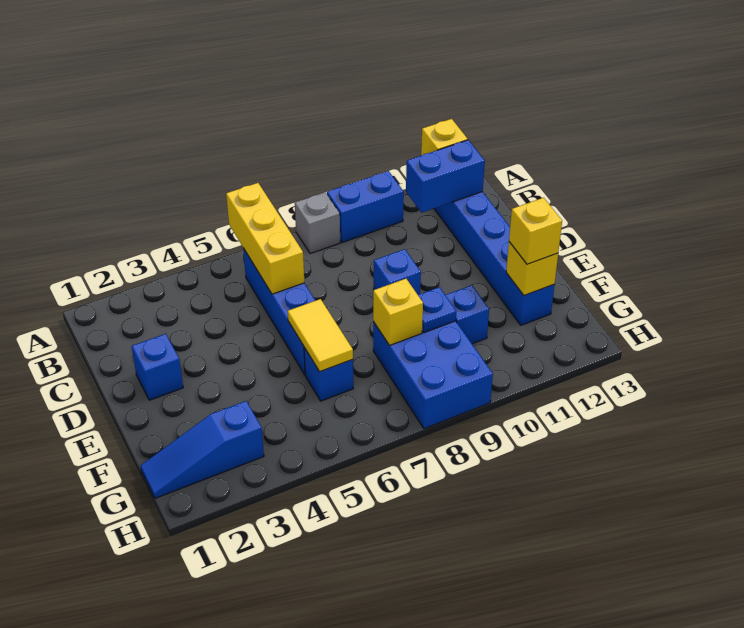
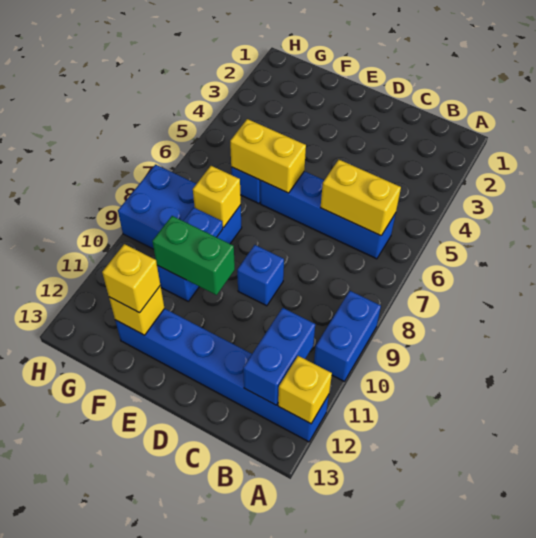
yellow brick A6:C6 level 2 -> yellow brick B6:C6 level 2
grey brick A8 level 1 -> none
blue brick D2 level 1 -> none
yellow tile E6:F6 level 2 -> yellow brick E6:F6 level 2
none -> green brick E10:F10 level 2
blue slope G1:G3 level 1 top 3 -> none

